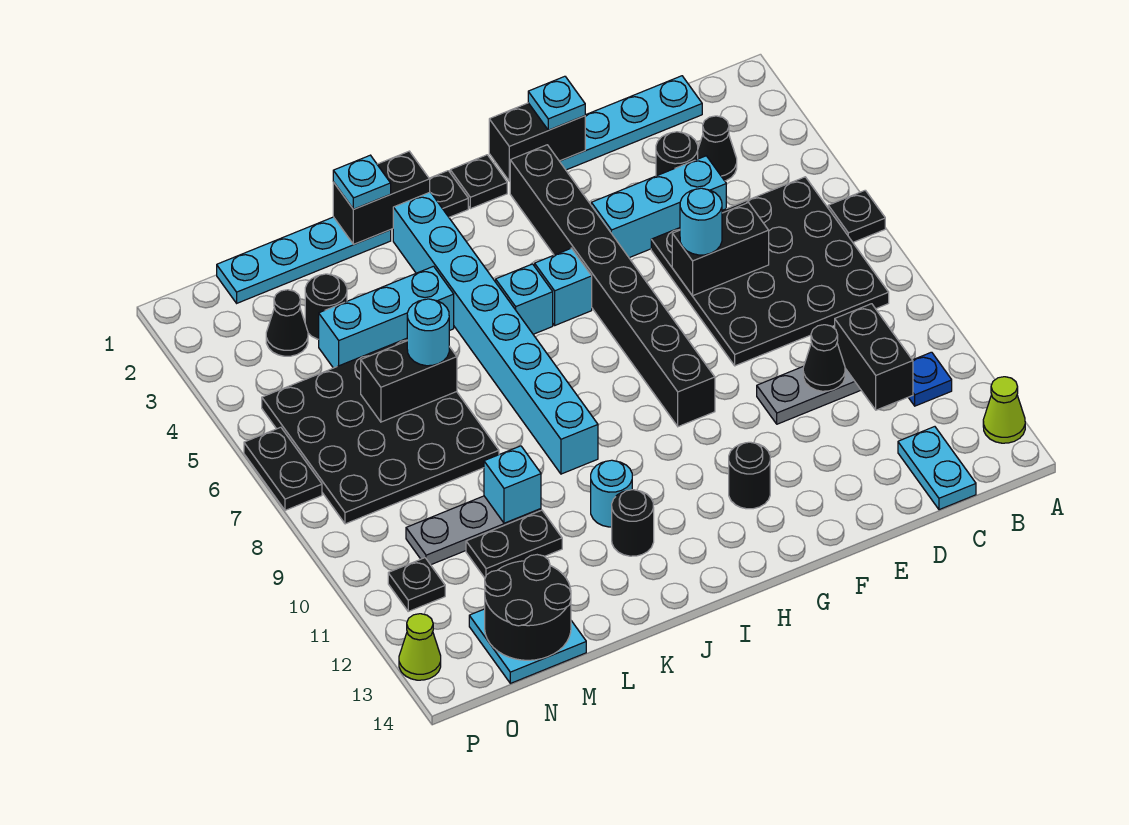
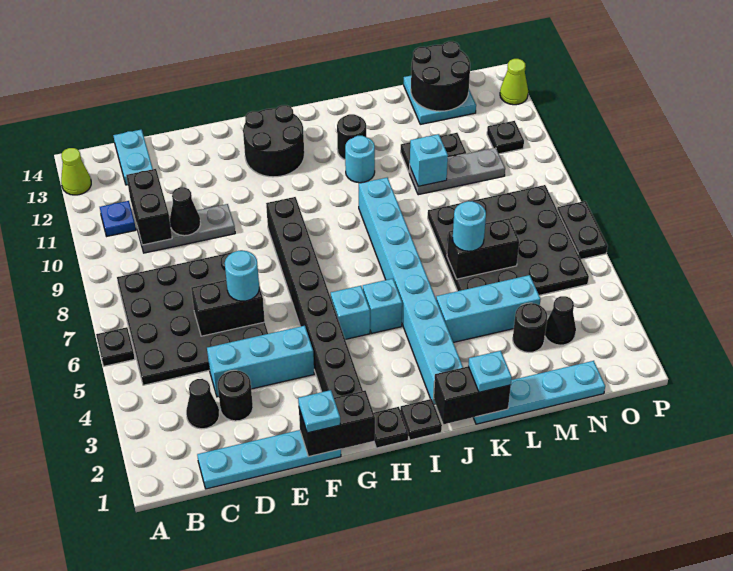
black round brick G12 level 1 -> black round brick G12:H13 level 1

